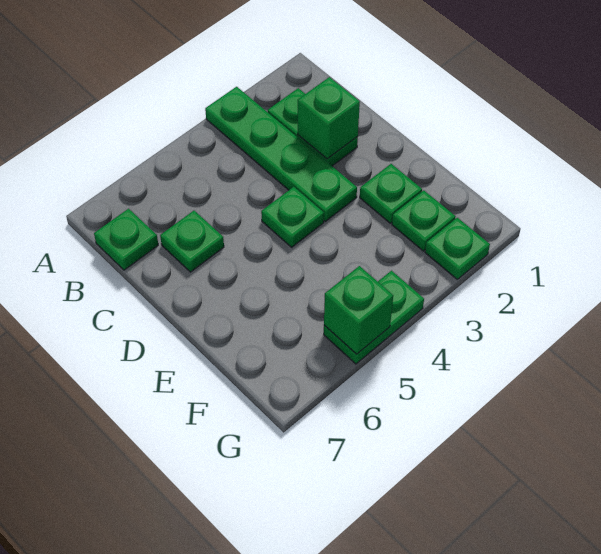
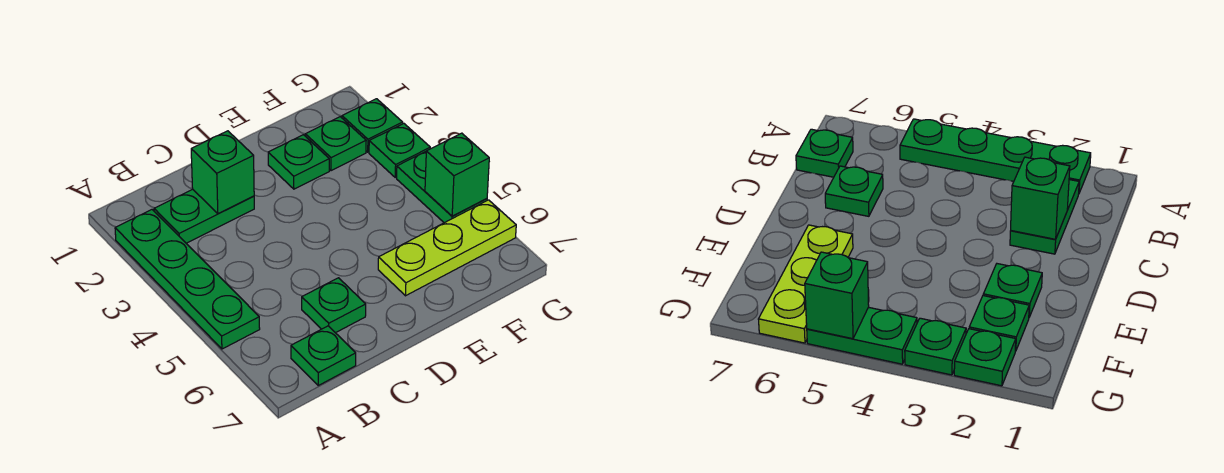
green plate A3:D3 level 1 -> green plate A2:A5 level 1
green plate D4 level 1 -> green plate G3 level 1
none -> lime plate E6:G6 level 1

